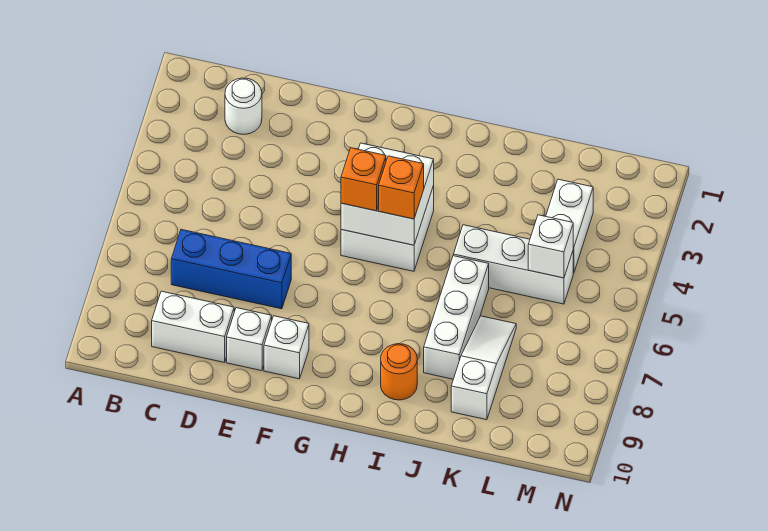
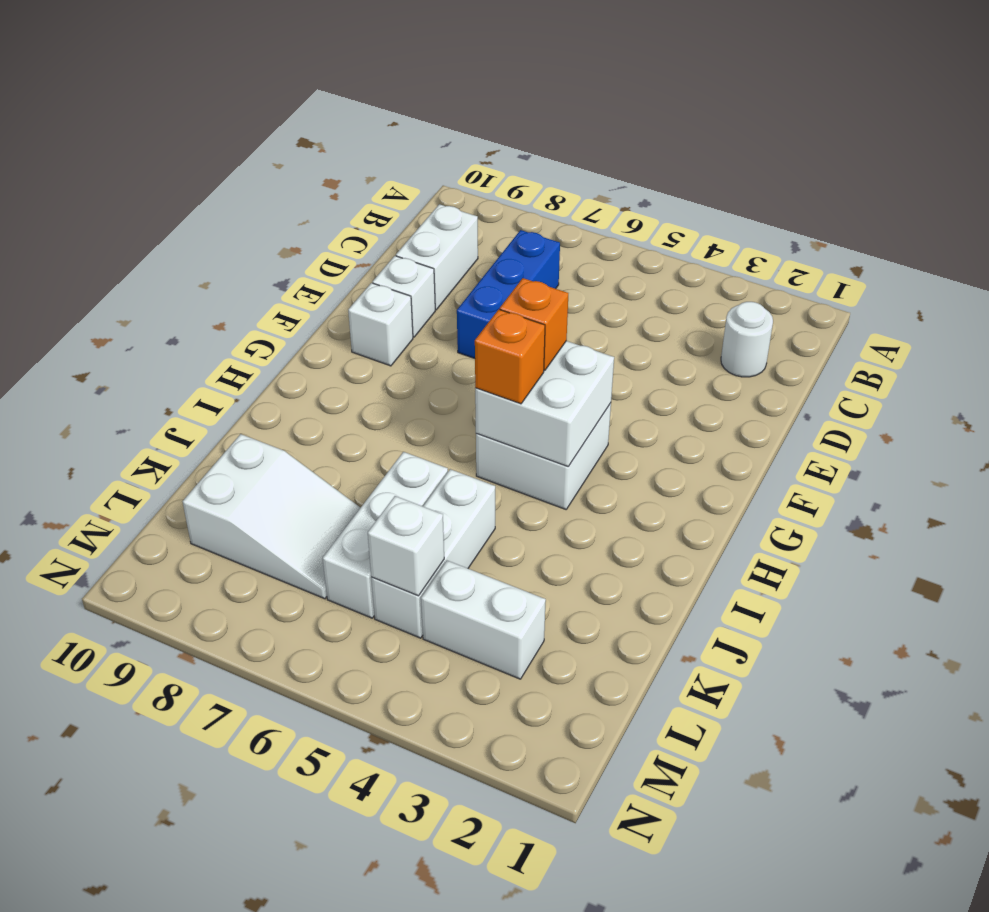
orange round brick I9 level 1 -> none
white brick J6:J8 level 1 -> white brick J6:L6 level 1
white slope K7:K9 level 1 top 9 -> white slope K7:L9 level 1 top 9

